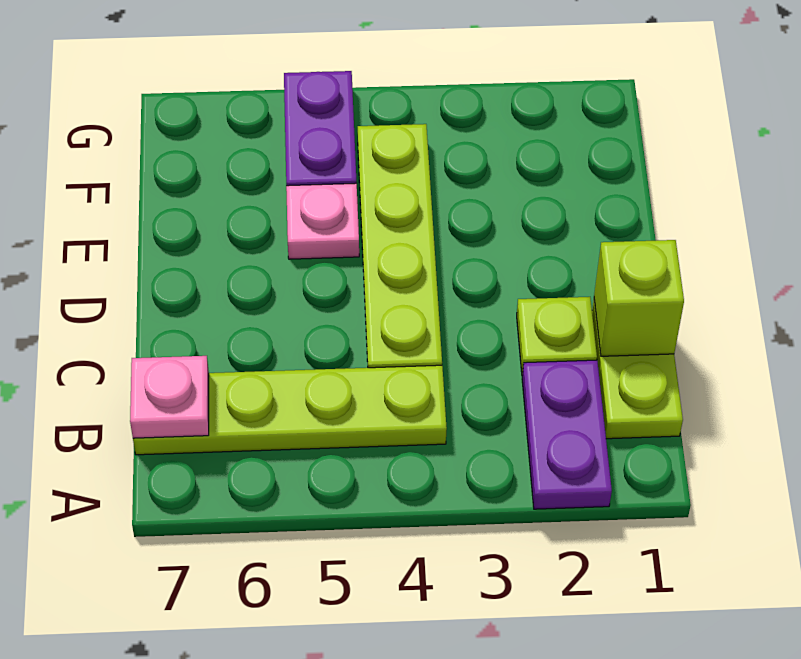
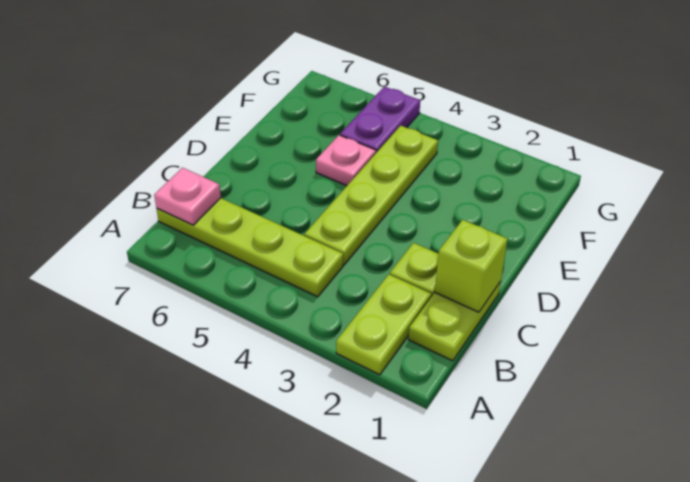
purple plate A2:B2 level 1 -> lime plate A2:B2 level 1

